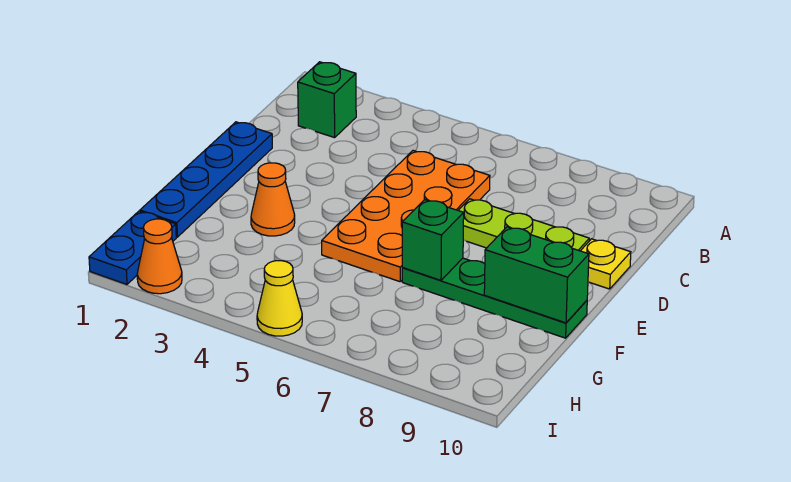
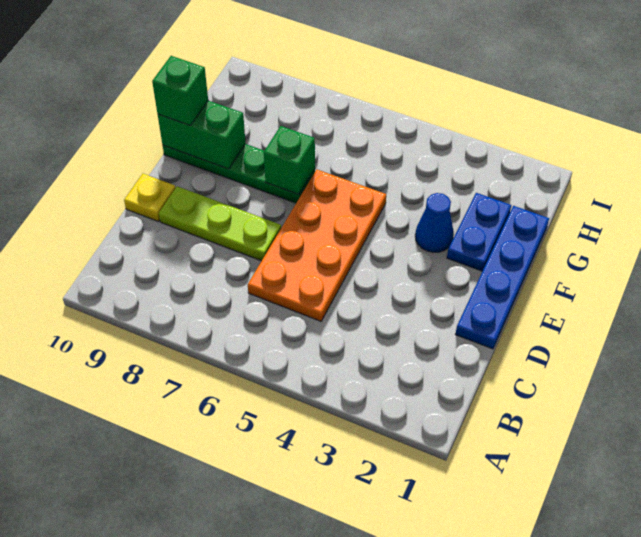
green brick B2 level 1 -> green brick F10 level 3
orange cone F3 level 1 -> blue cone F3 level 1
blue plate H1:I1 level 1 -> blue plate F2:G2 level 1
orange cone I2 level 1 -> none
yellow cone I5 level 1 -> none

